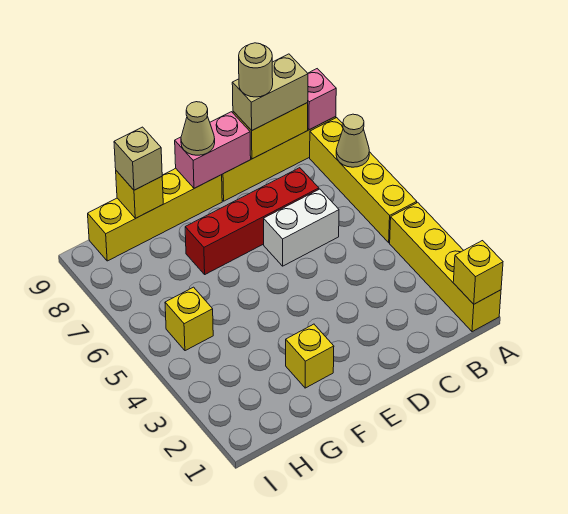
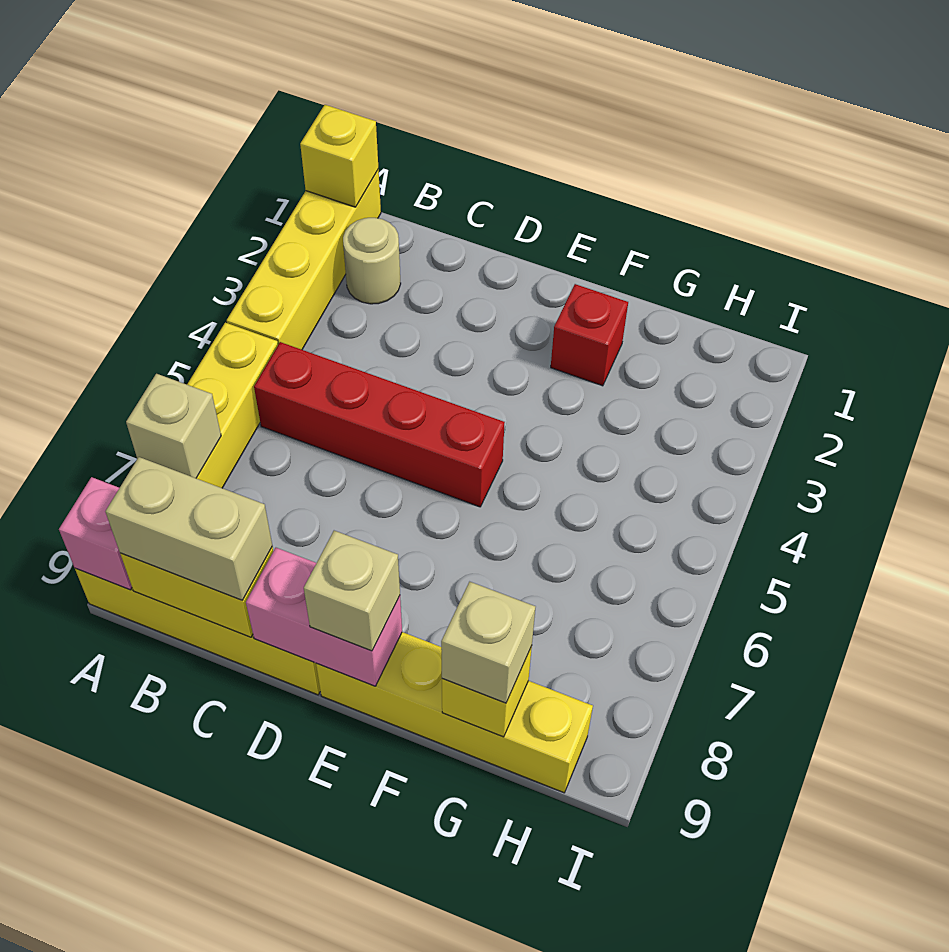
tan cone A7 level 2 -> tan brick A7 level 2
white brick C6:D6 level 1 -> none
red brick C7:F7 level 1 -> red brick B5:E5 level 1
tan round brick C9 level 4 -> tan round brick B2 level 1
tan cone E9 level 3 -> tan brick E9 level 3
yellow brick F2 level 1 -> red brick F2 level 1
yellow brick H5 level 1 -> none

